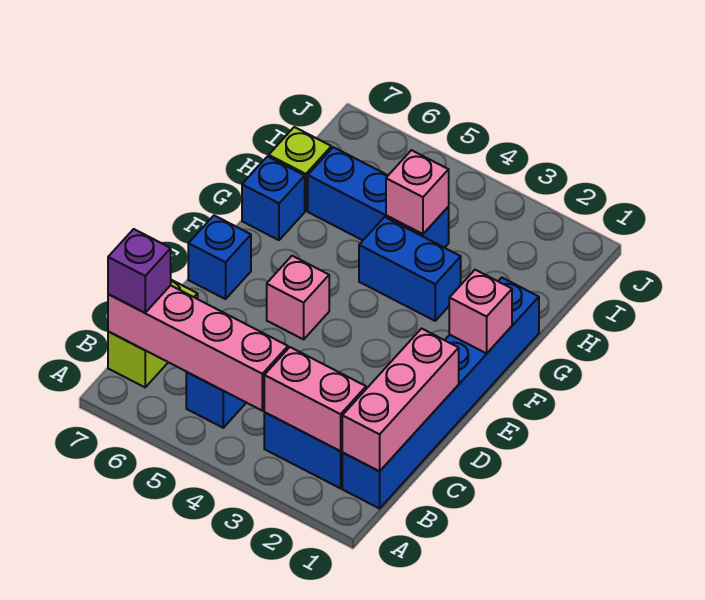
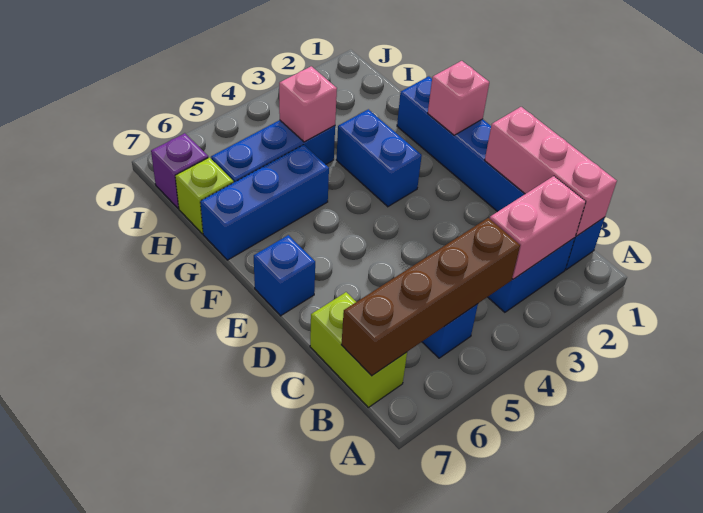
pink brick B4:B7 level 2 -> brown brick B4:B7 level 2
purple brick B7 level 3 -> purple brick I7 level 1
pink brick E5 level 1 -> none
blue brick G3:G4 level 1 -> blue brick F3:G3 level 1
blue brick G7 level 1 -> blue brick G5:G7 level 1

